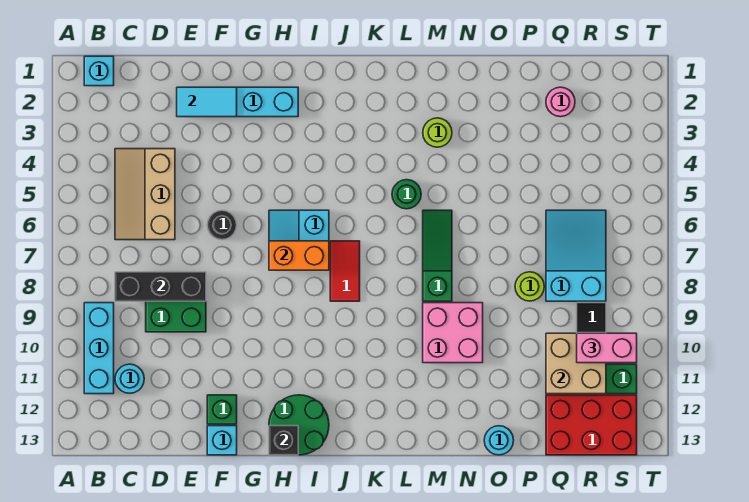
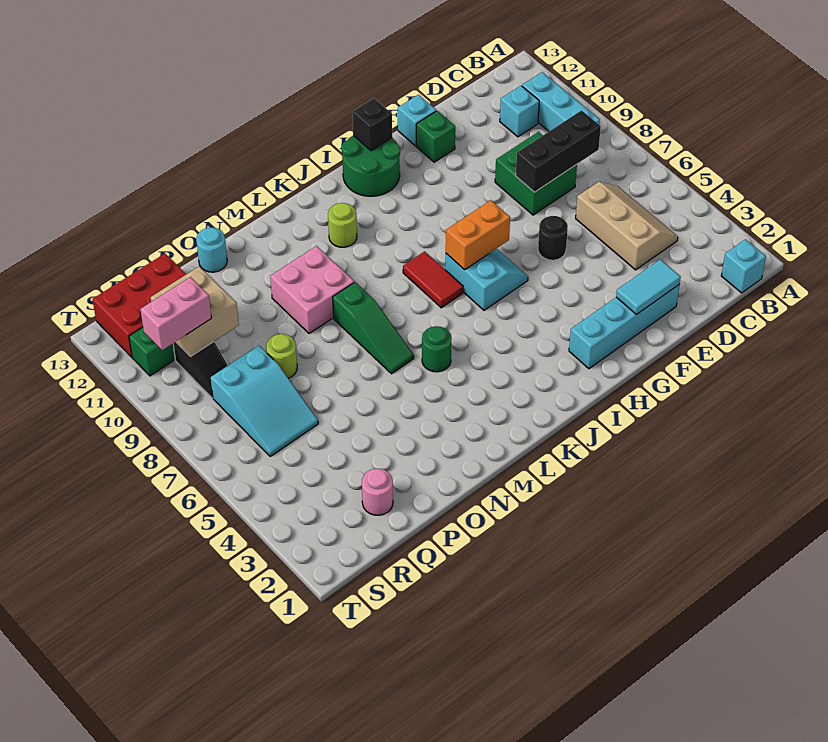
cyan round brick C11 level 1 -> cyan brick C11 level 1
lime round brick M3 level 1 -> lime round brick K11 level 1

